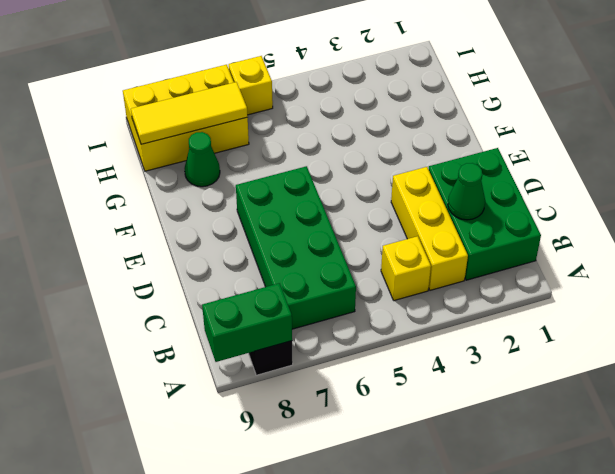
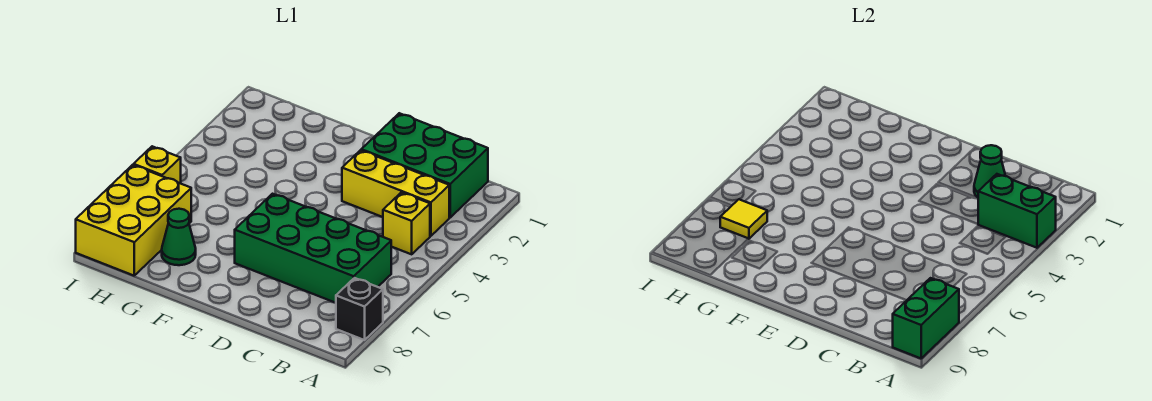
none -> green brick A3:B3 level 2
yellow tile H7:H9 level 2 -> yellow tile H7 level 2

